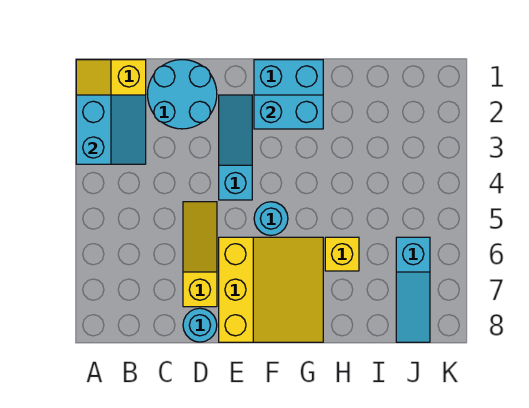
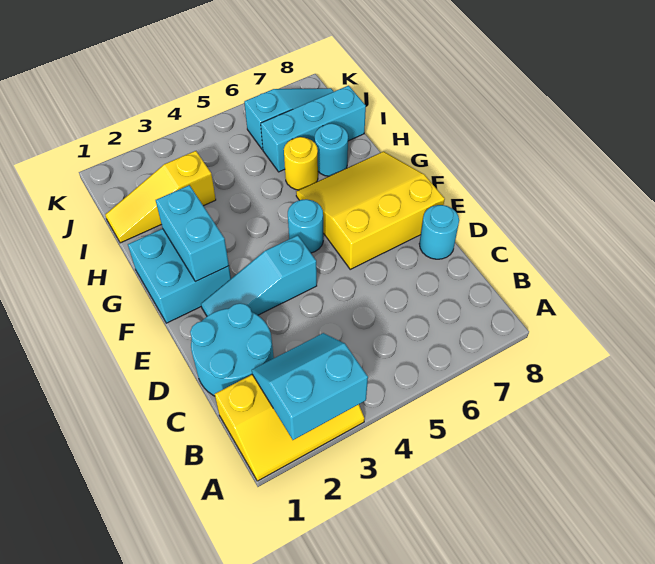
yellow slope D5:D7 level 1 top 7 -> yellow slope I1:I3 level 1 top 3
yellow brick H6 level 1 -> yellow round brick H6 level 1
none -> cyan round brick H7 level 1
none -> cyan brick I6:I8 level 1

